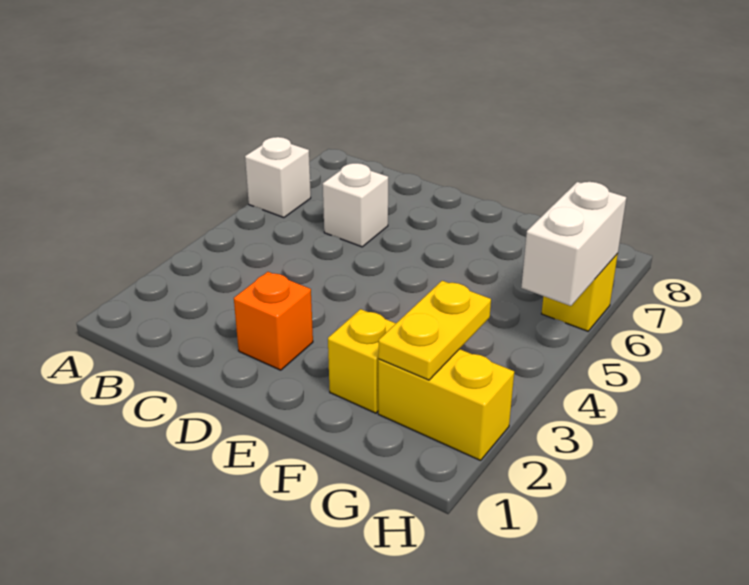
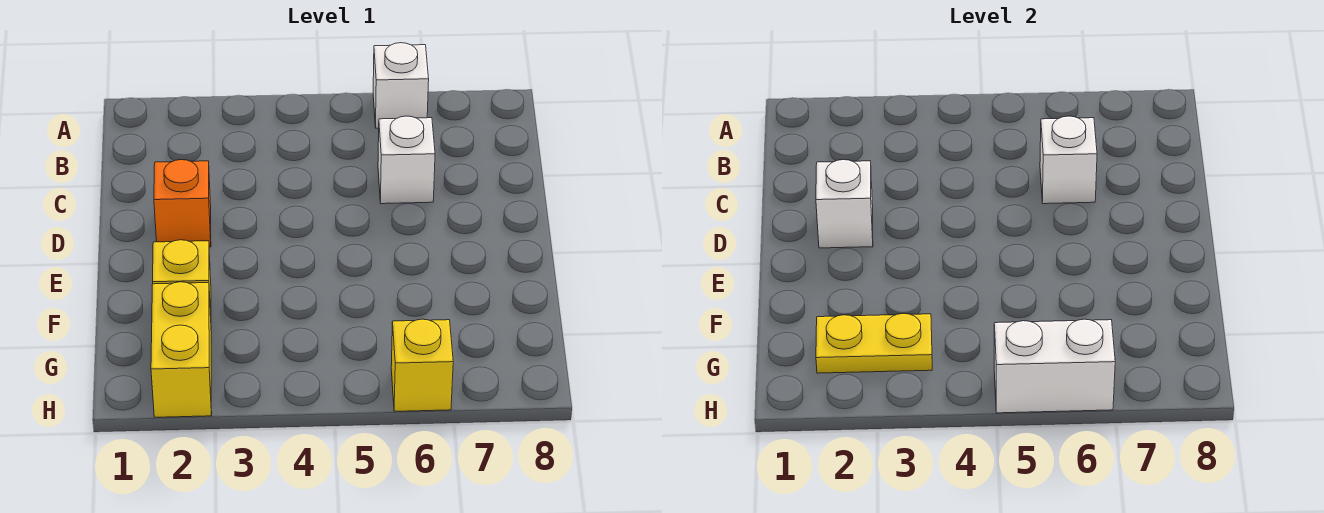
none -> white brick C6 level 2
none -> white brick D2 level 2

